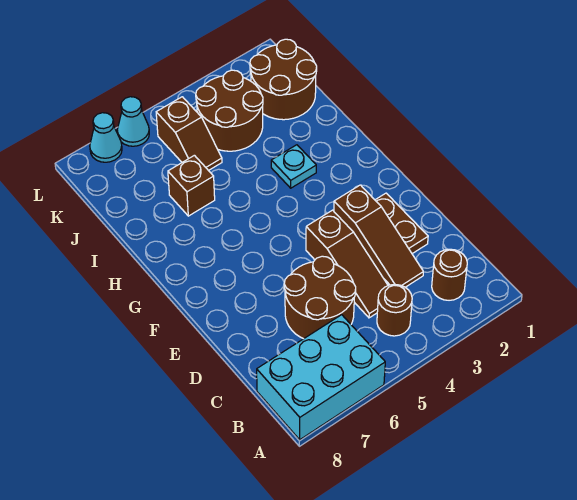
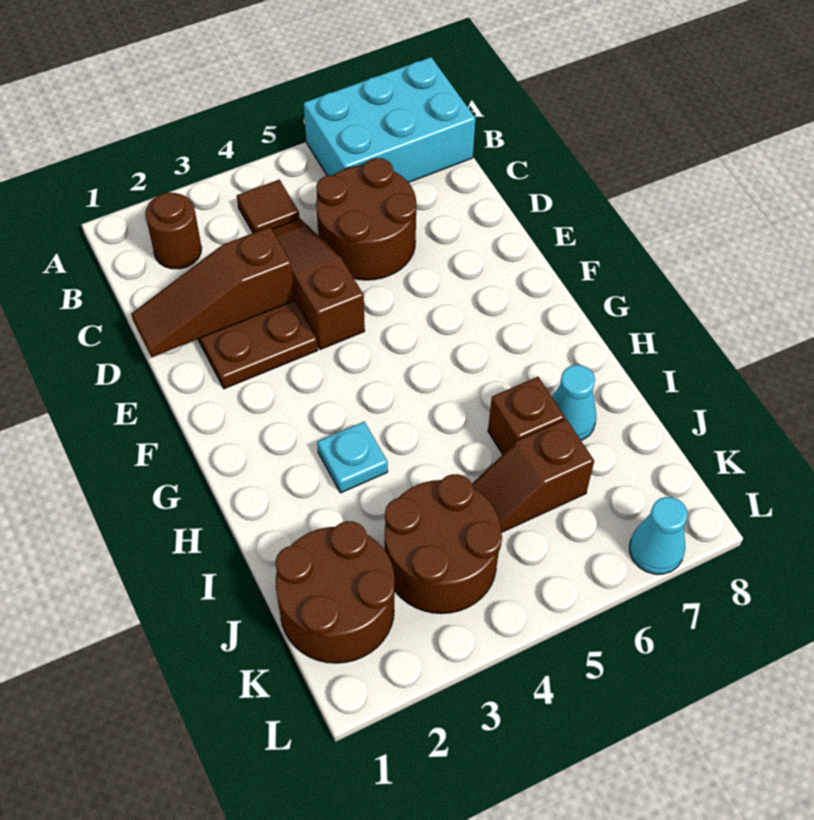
brown round brick B4 level 1 -> brown tile B4 level 1
brown slope C3:E3 level 2 top E -> brown slope D1:D3 level 2 top 3
brown slope J5:K5 level 1 top K -> brown slope J5:J6 level 1 top 6
cyan cone L6 level 1 -> cyan cone I7 level 1

